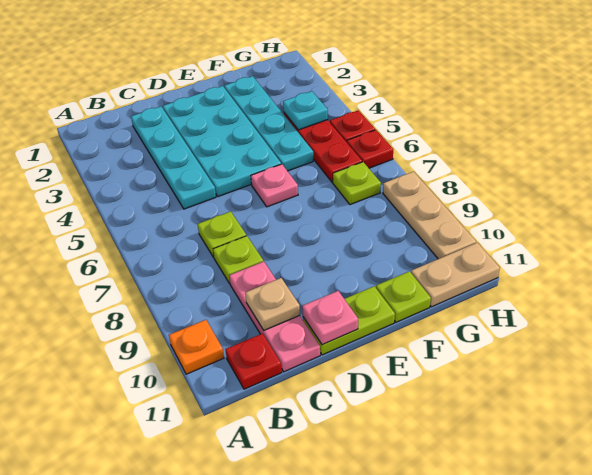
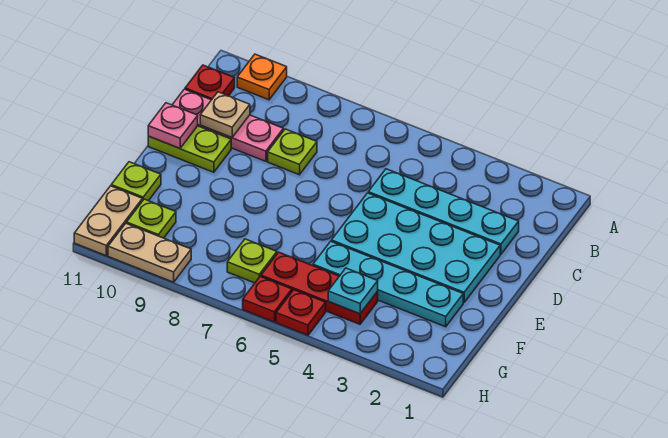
lime plate C7 level 1 -> lime plate G10 level 1
lime plate D11:E11 level 1 -> lime plate D10:D11 level 1
pink plate E6 level 1 -> none
tan plate H8:H10 level 1 -> tan plate H9:H10 level 1

